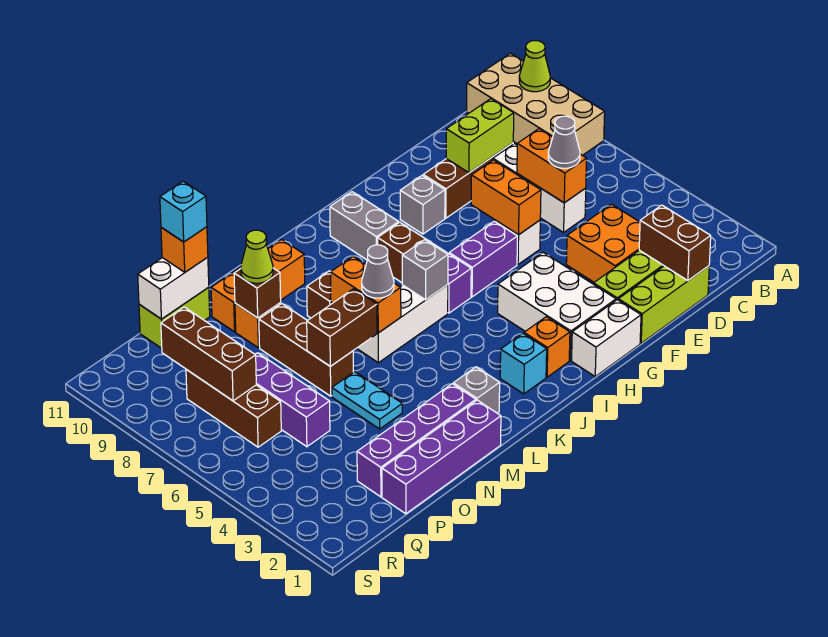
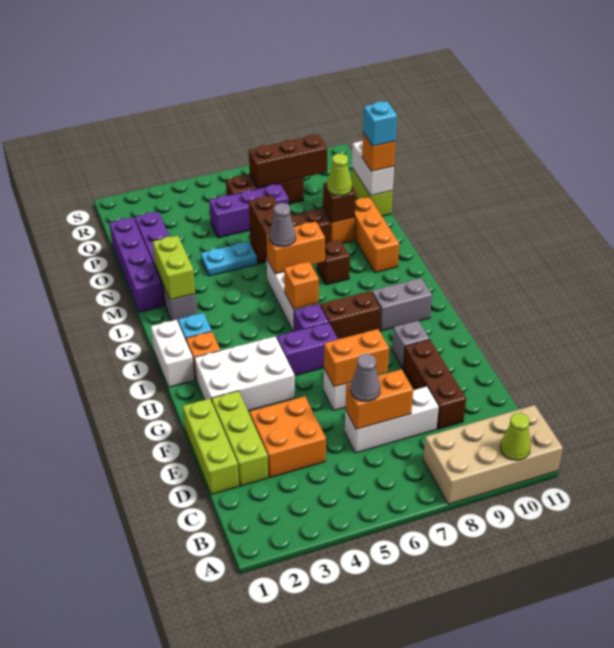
brown brick D1:D2 level 2 -> none
lime brick D9:E9 level 2 -> lime brick L2:M2 level 2
white brick G1:H1 level 1 -> white brick I1:J1 level 1
purple brick G6:H6 level 1 -> purple brick H5:H6 level 1
grey brick J6 level 2 -> orange brick J6 level 2

